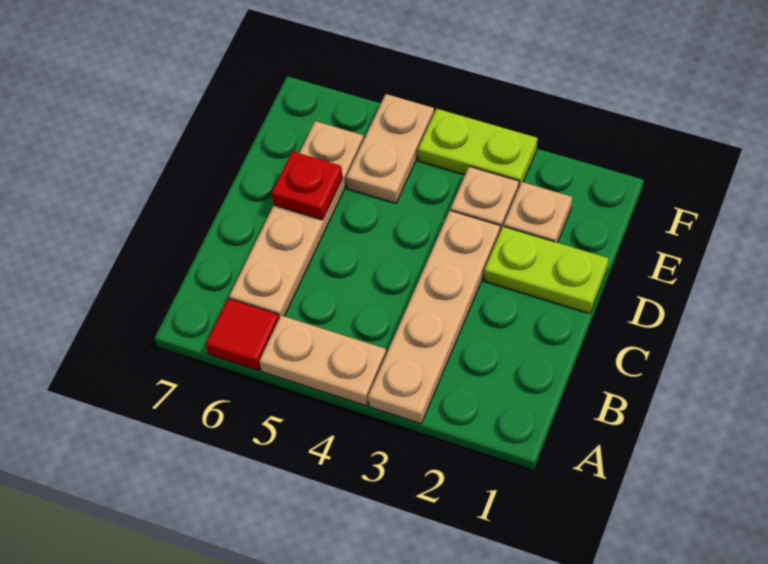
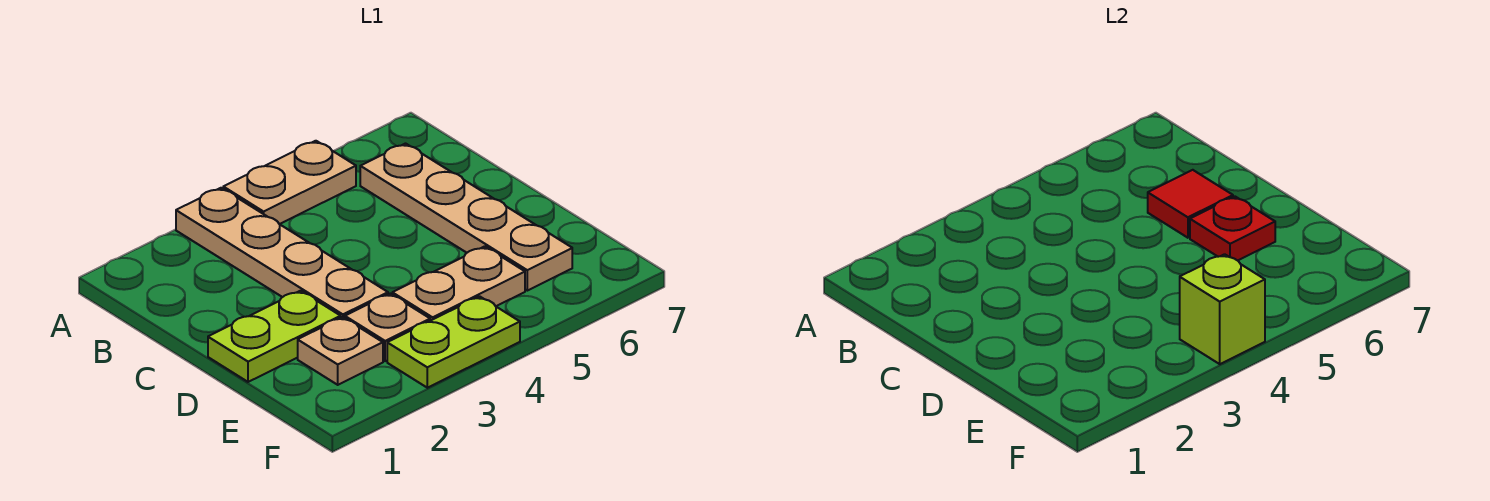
red tile A6 level 1 -> red tile C6 level 2
tan plate E5:F5 level 1 -> tan plate E4:E5 level 1
none -> lime brick F4 level 2

